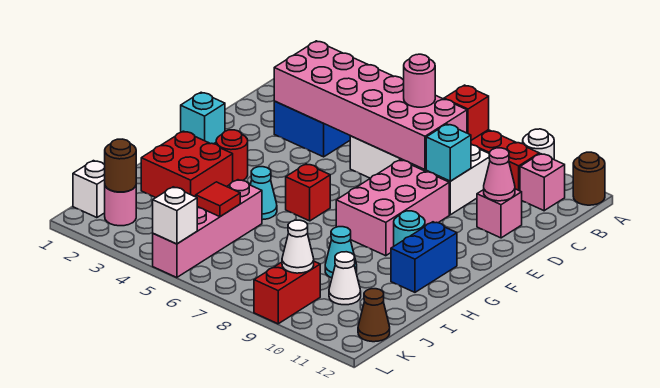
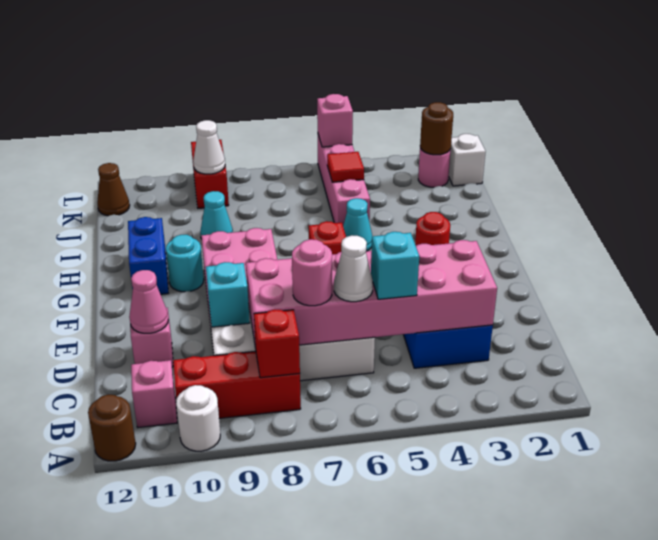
cyan brick F1 level 1 -> cyan brick C5 level 3
red brick H2:I3 level 1 -> none
white cone J10 level 1 -> white cone C6 level 3
white brick L5 level 2 -> pink brick L5 level 2

